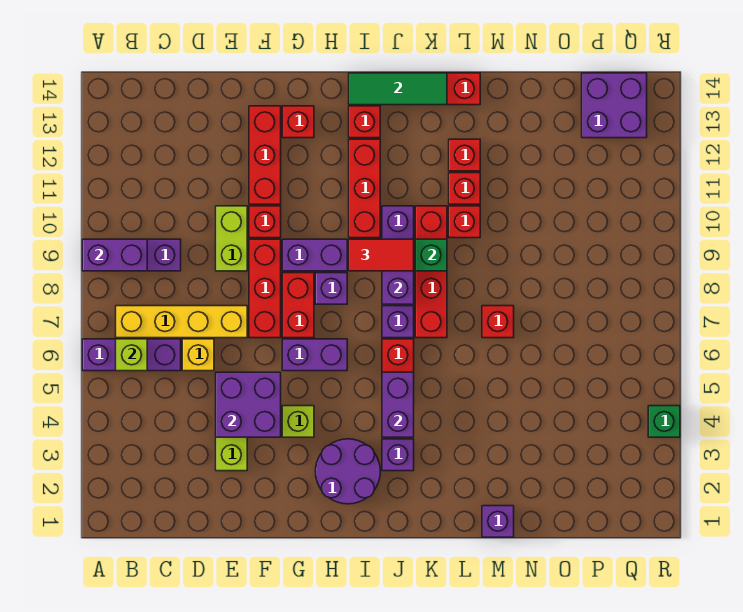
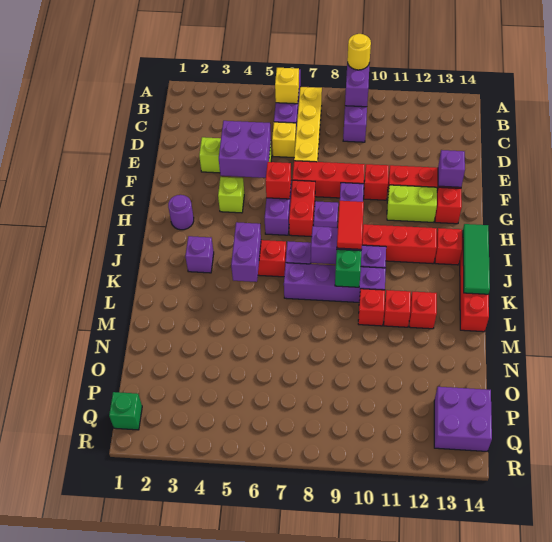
none -> yellow round brick A9 level 3
lime brick B6 level 2 -> yellow brick B6 level 2
lime brick E9:E10 level 1 -> lime brick G11:G12 level 1
red brick G7:G8 level 1 -> red brick G7:H7 level 1
purple round brick H2:I3 level 1 -> purple round brick H2 level 1
purple brick J4:J5 level 2 -> purple brick J5:K5 level 2
red brick K7:K10 level 1 -> purple brick K7:K10 level 1
purple brick M1 level 1 -> purple brick F13 level 2
red brick M7 level 1 -> red brick G6 level 2
green brick R4 level 1 -> green brick Q1 level 1

